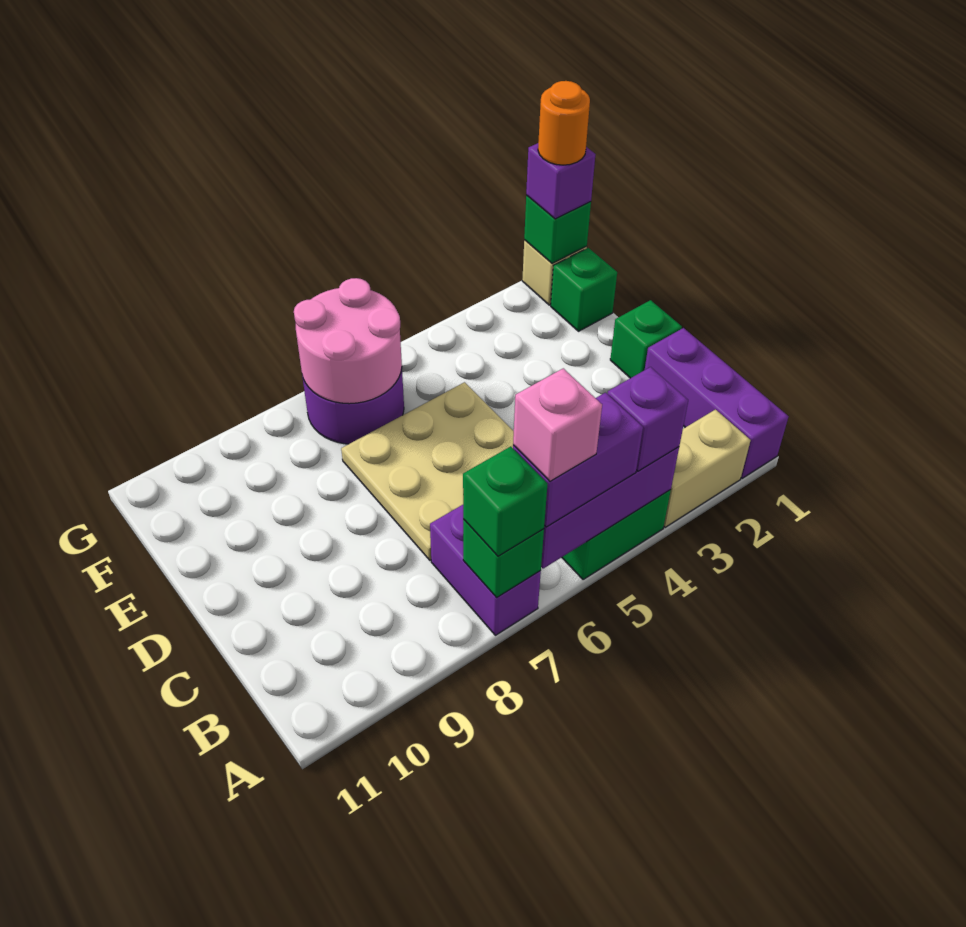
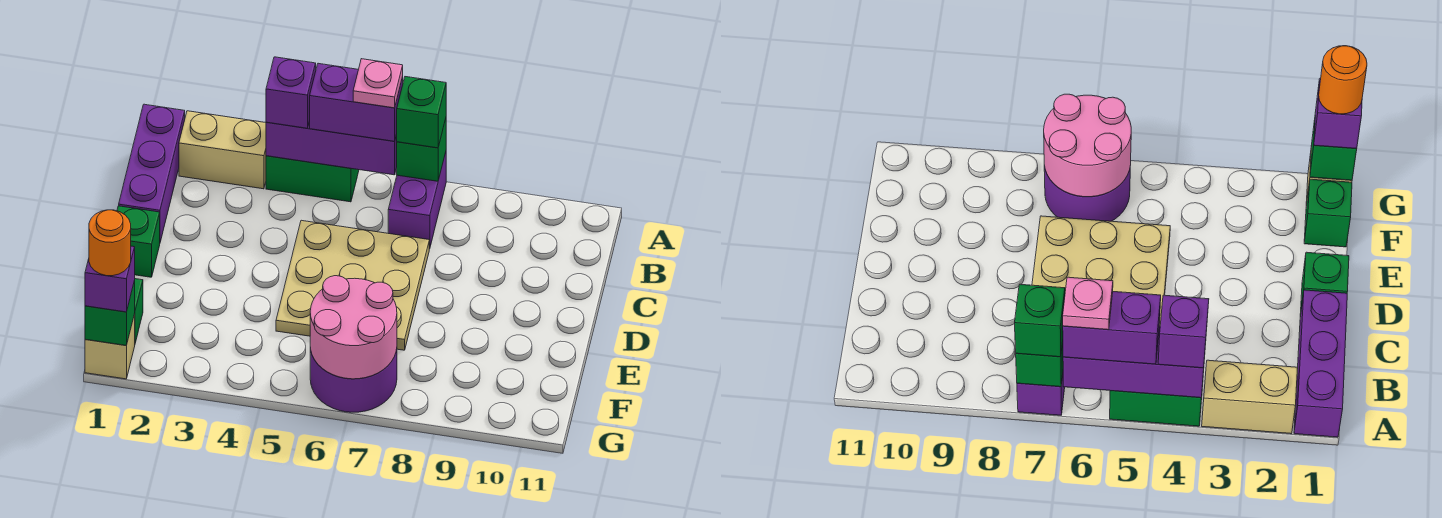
pink brick A6 level 4 -> pink plate A6 level 4

